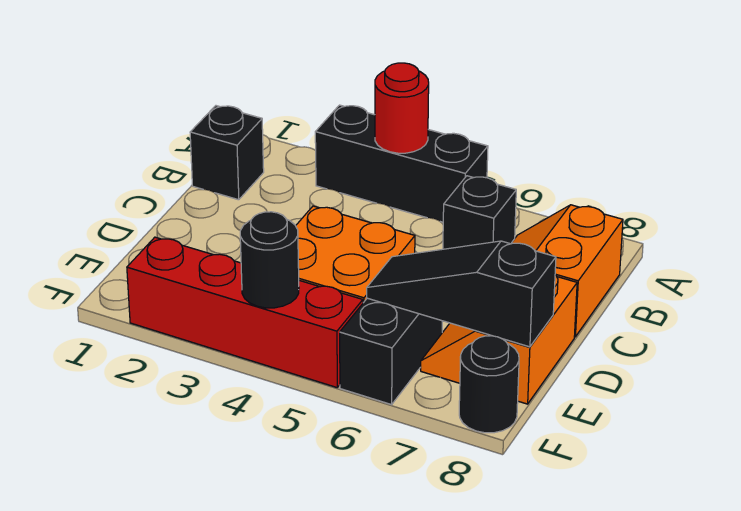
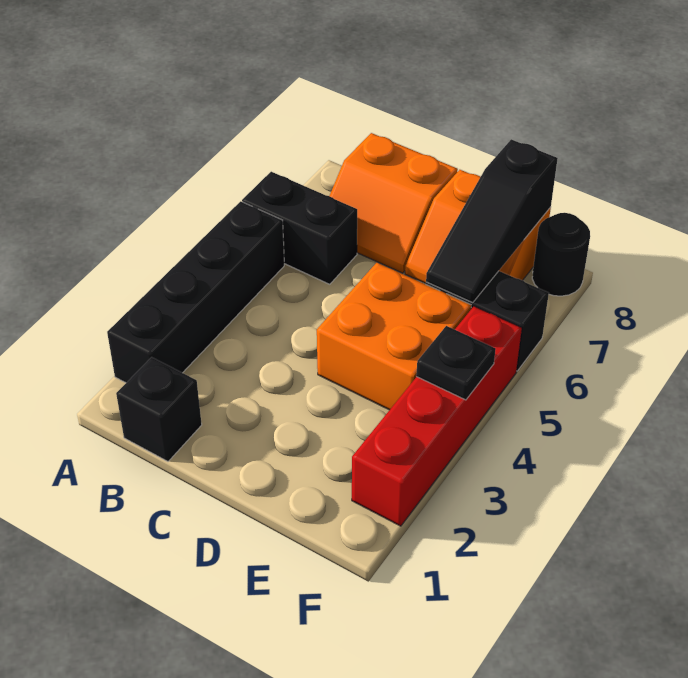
black brick A3:A5 level 1 -> black brick A2:A5 level 1
red round brick A4 level 2 -> none
black brick B6 level 1 -> black brick A6:B6 level 1
black round brick F4 level 2 -> black plate F4 level 2

